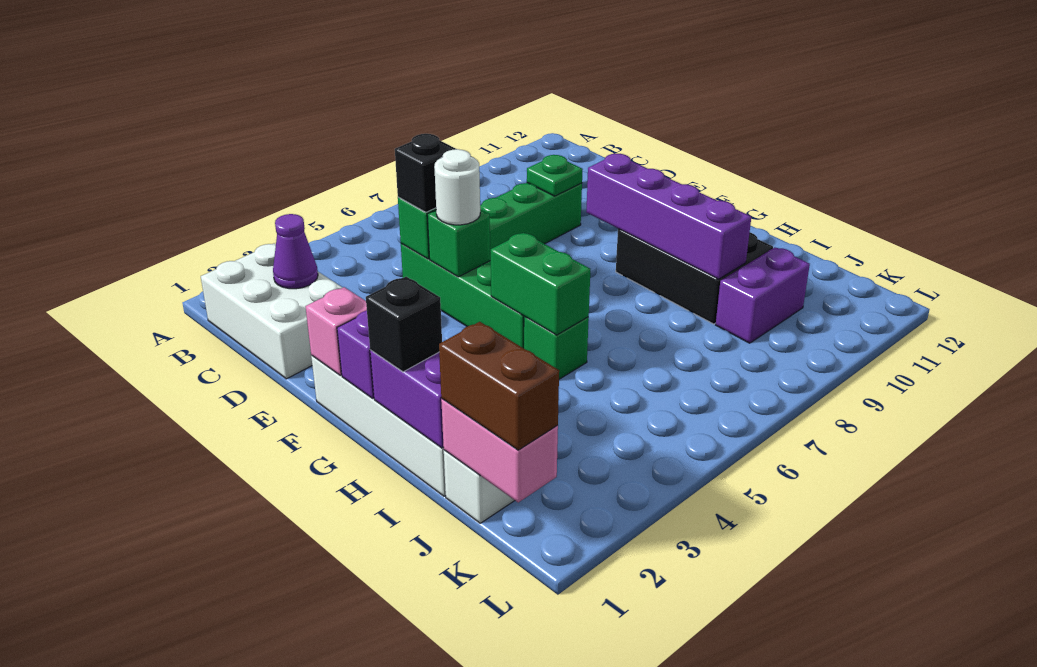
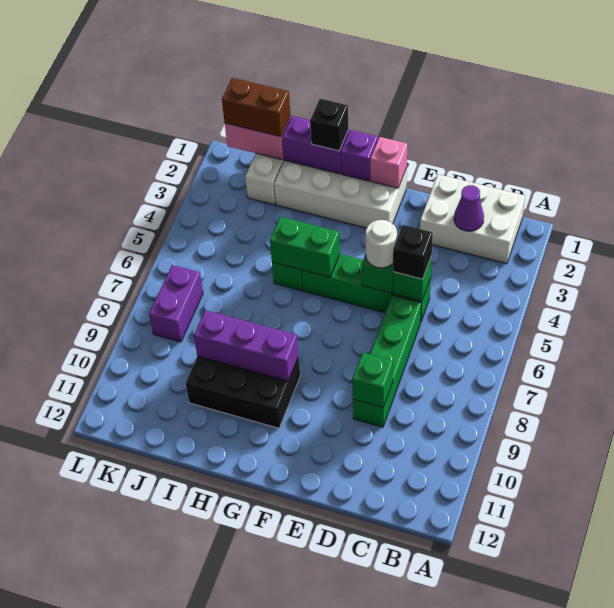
green plate D9 level 2 -> green brick D9 level 2
purple brick F9:I9 level 2 -> purple brick G9:I9 level 2
purple brick J9:J10 level 1 -> purple brick K7:K8 level 1

